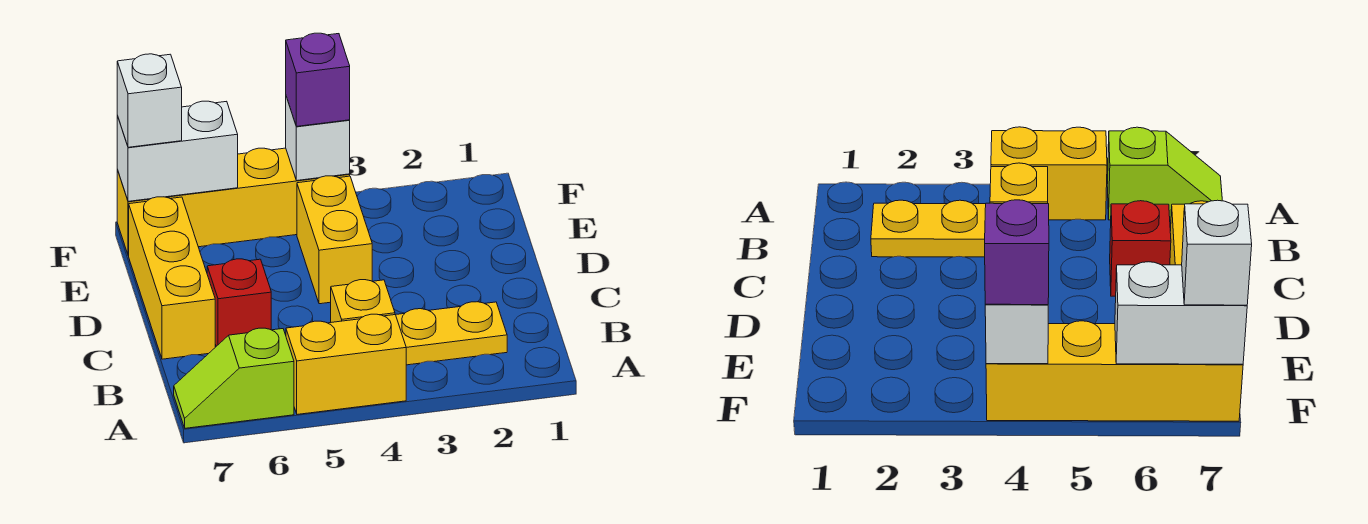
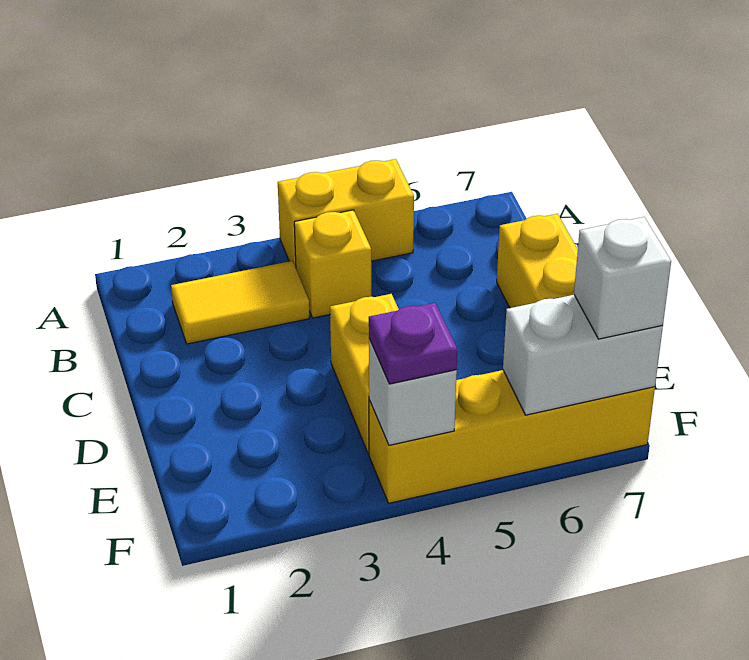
lime slope A6:A7 level 1 top 6 -> none
yellow plate B2:B3 level 1 -> yellow tile B2:B3 level 1
red brick C6 level 1 -> none
purple brick F4 level 3 -> purple plate F4 level 3

